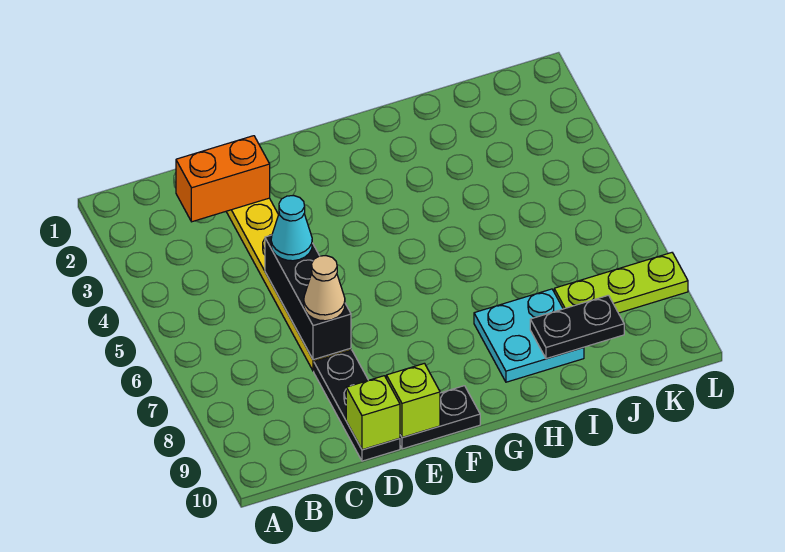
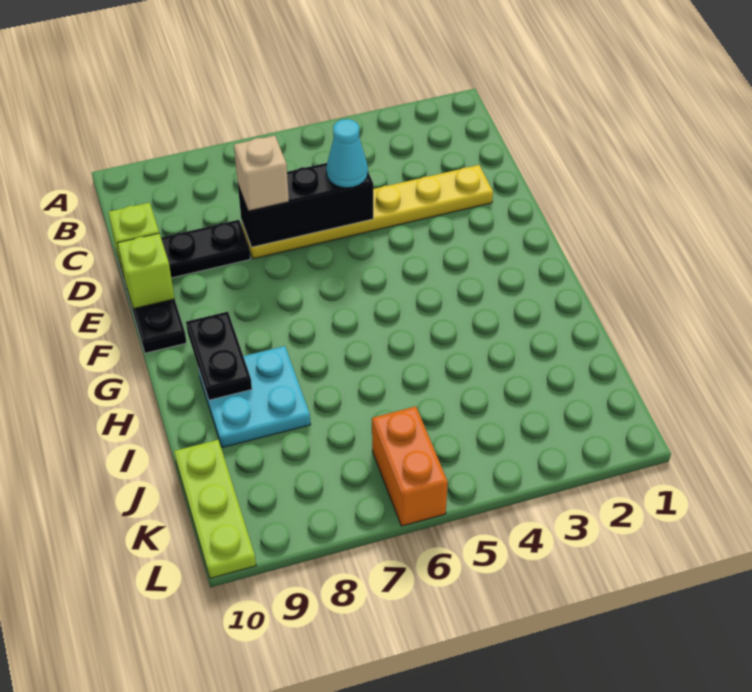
orange brick C2:D2 level 2 -> orange brick K6:L6 level 1
tan cone D7 level 3 -> tan brick D7 level 3
black plate I9:J9 level 2 -> black plate G9:H9 level 2
lime plate J8:L8 level 1 -> lime plate J10:L10 level 1

